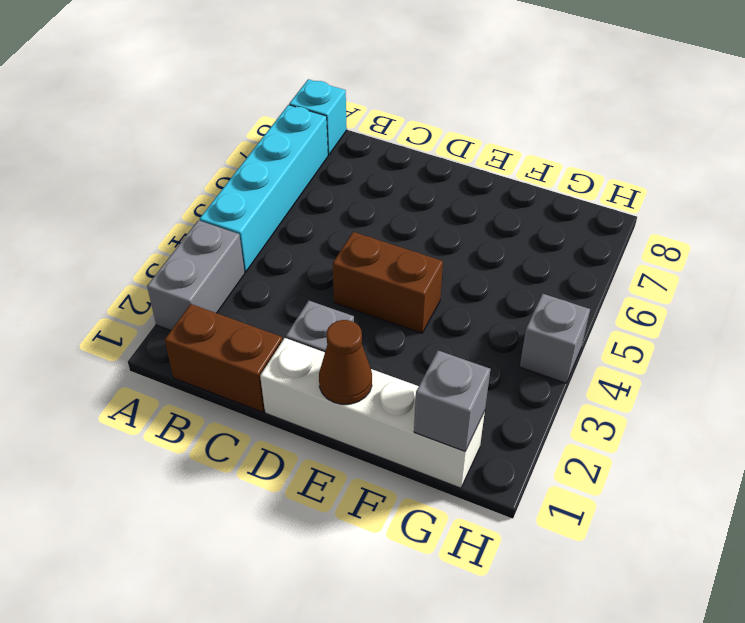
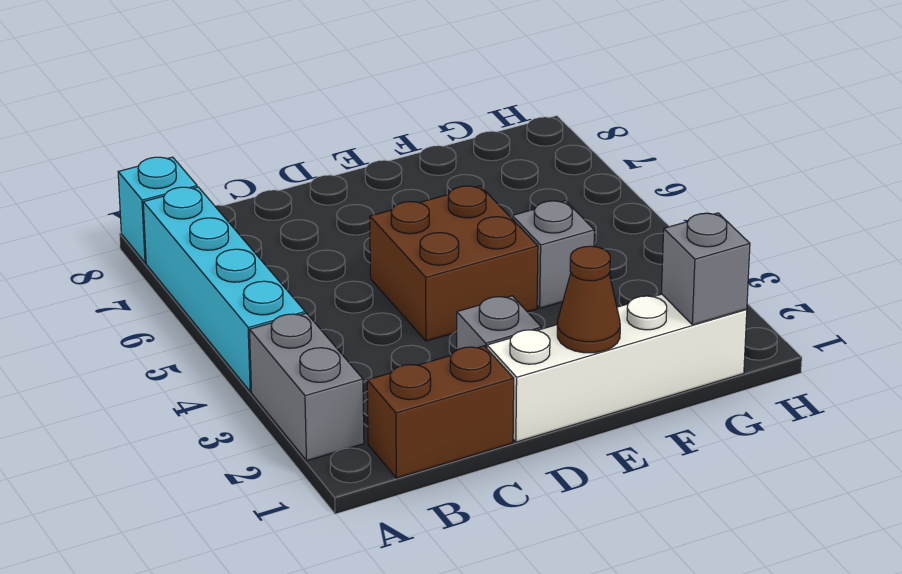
brown brick D4:E4 level 1 -> brown brick D4:E5 level 1
grey brick H4 level 1 -> grey brick F4 level 1

